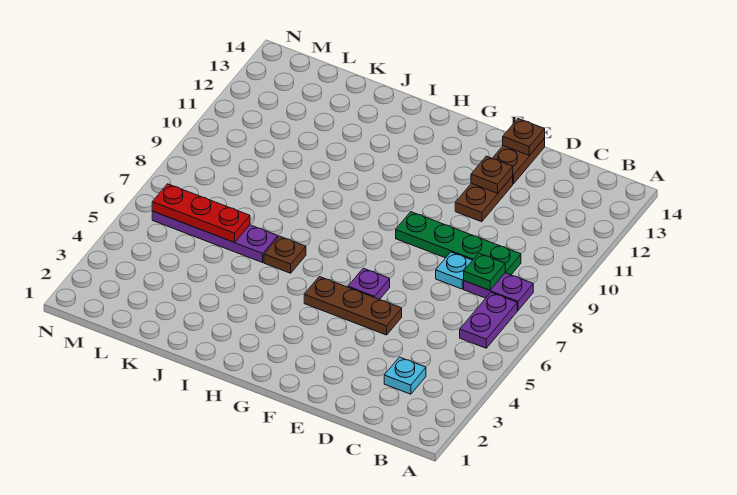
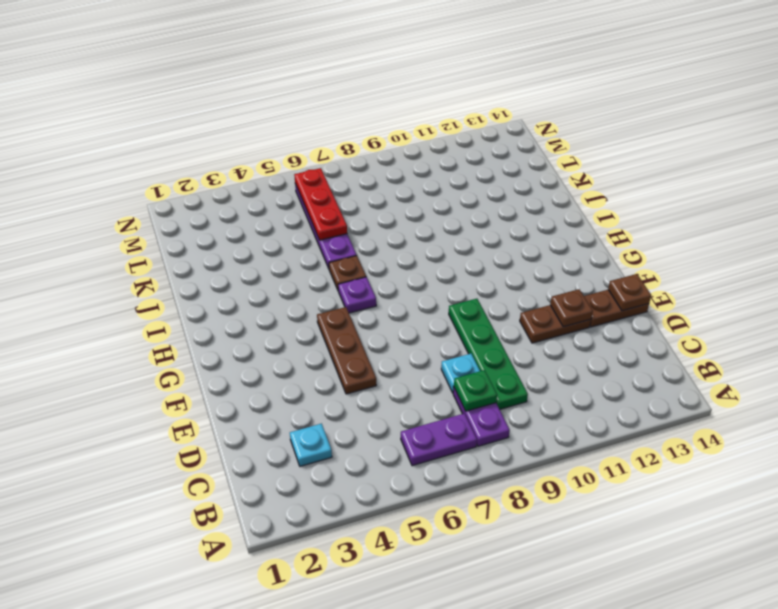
purple plate F6 level 1 -> purple plate H6 level 1

